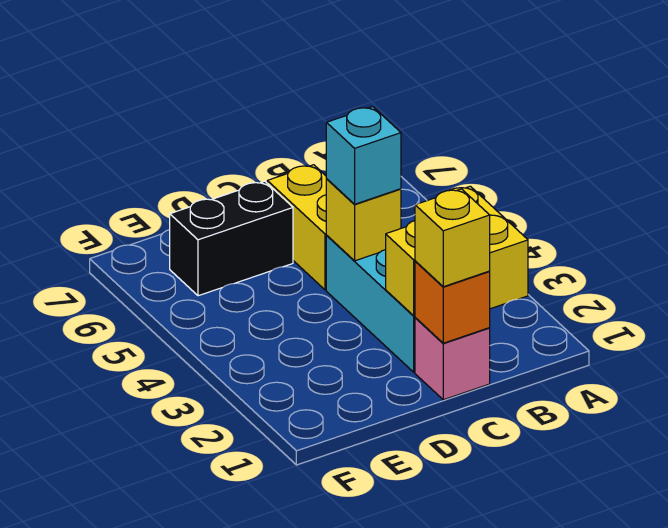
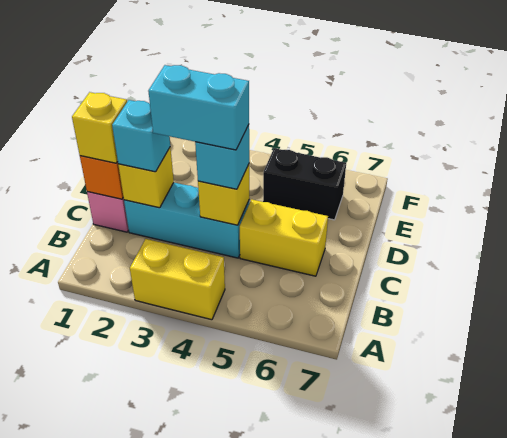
none -> cyan brick C2 level 3
none -> cyan brick C3:C4 level 4
black brick D6:E6 level 1 -> black brick E5:E6 level 1

